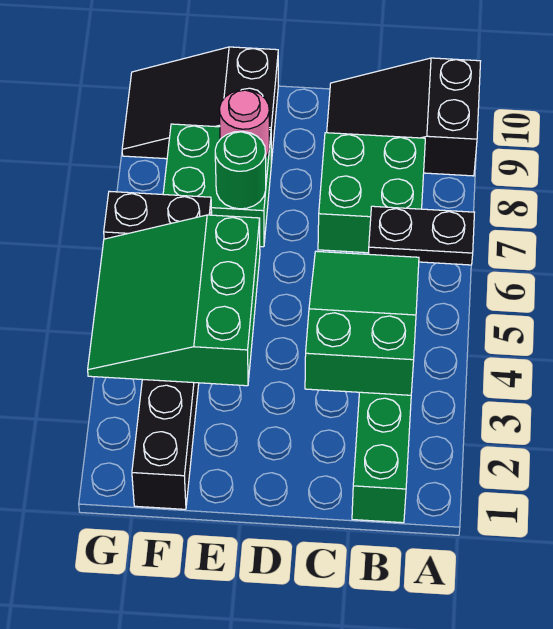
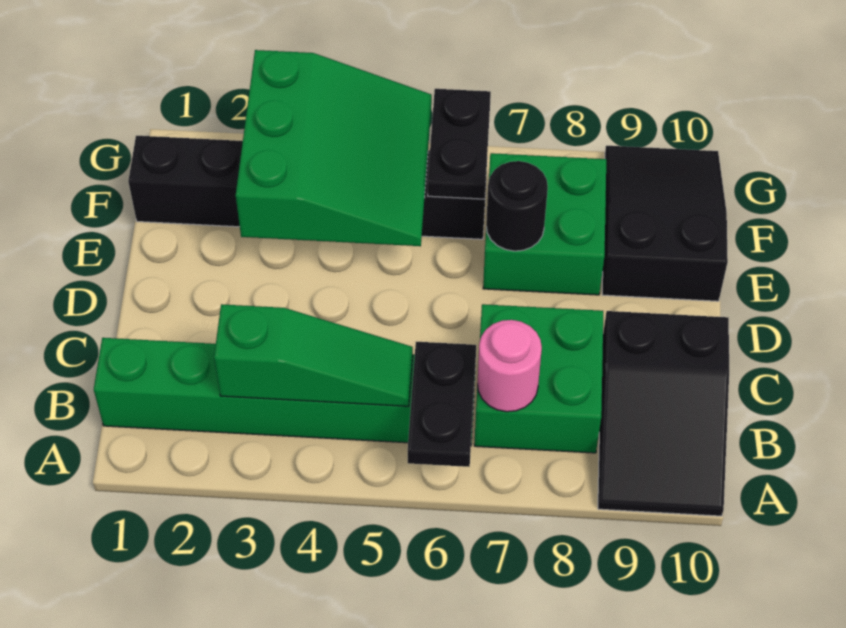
black slope A9:C10 level 1 top A -> black slope A9:C10 level 1 top C
green slope B3:C5 level 2 top 3 -> green slope B3:B5 level 2 top 3
green slope E3:G5 level 2 top E -> green slope E3:G5 level 2 top 3
green round brick E7 level 2 -> black round brick E7 level 2
pink round brick E8 level 2 -> pink round brick B7 level 2

